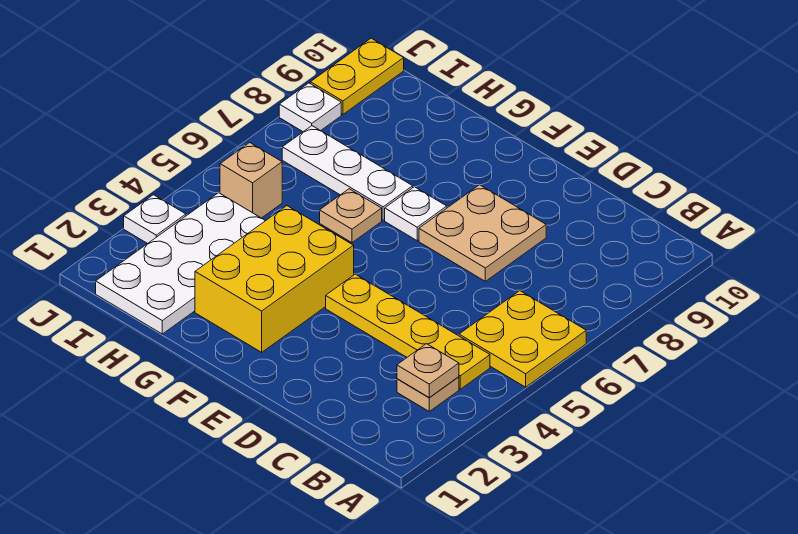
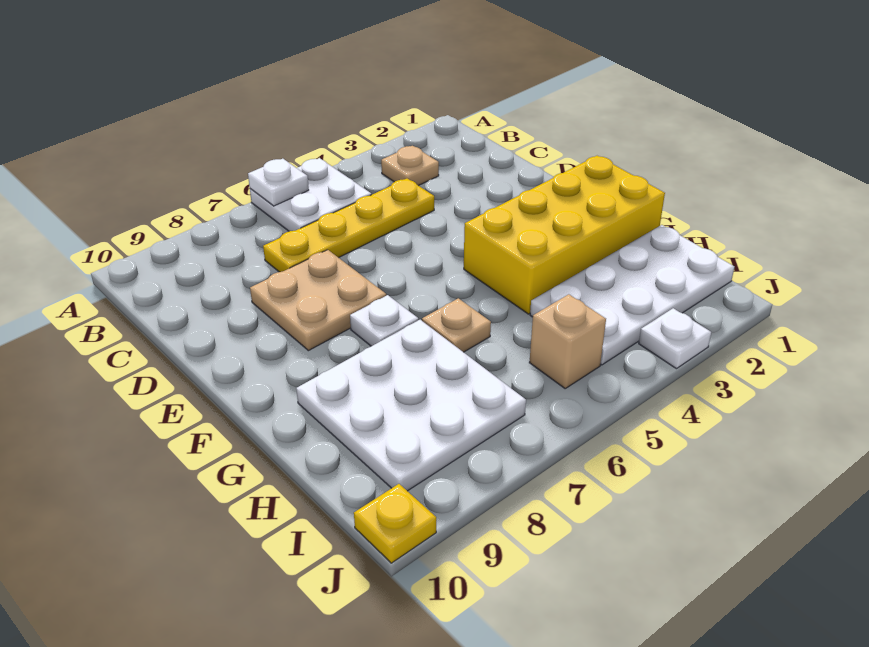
yellow plate A5:B6 level 1 -> white plate A5:B6 level 1
tan plate B3 level 2 -> none
yellow plate B4:E4 level 1 -> yellow plate C4:C7 level 1
yellow brick F2:G4 level 1 -> yellow brick F1:G4 level 1
white plate G7:I7 level 1 -> white plate G7:I9 level 1
white plate J8 level 1 -> white plate A6 level 2
yellow plate J9:J10 level 1 -> yellow plate J10 level 1

